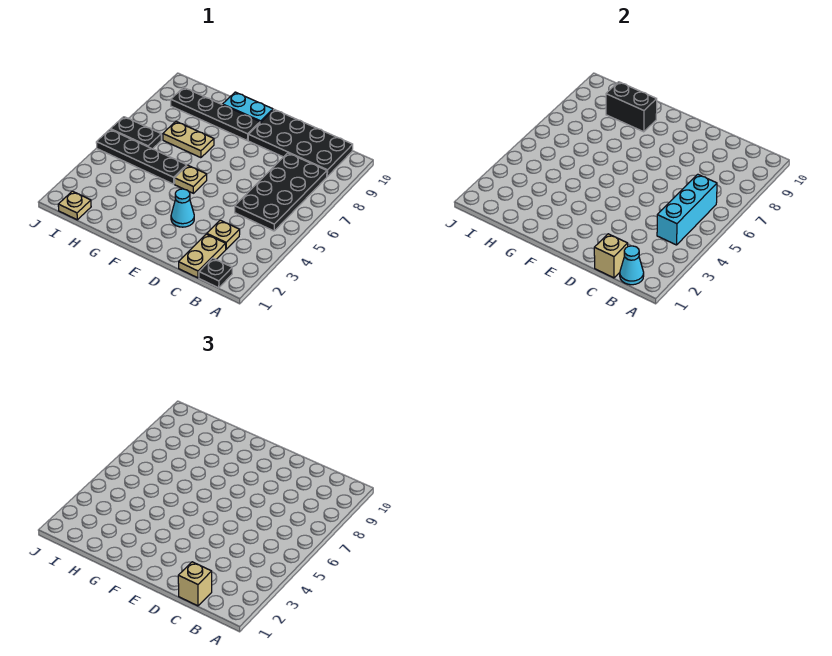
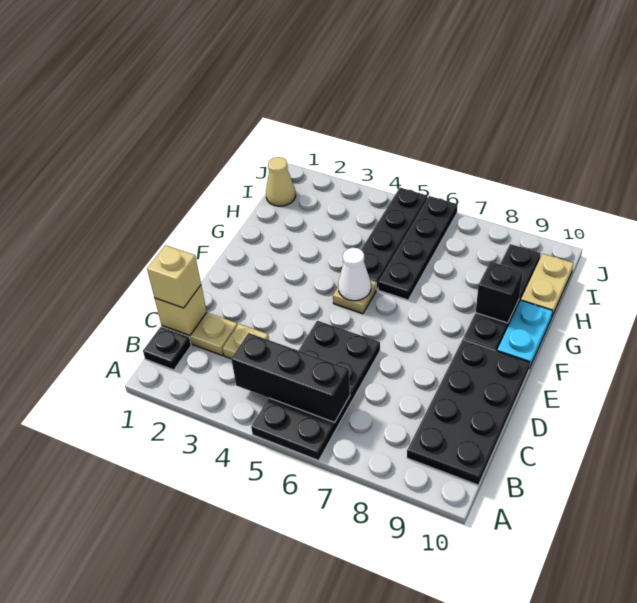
cyan cone B1 level 2 -> none
cyan brick B4:B6 level 2 -> black brick B4:B6 level 2
black plate B5:C8 level 1 -> black plate A5:D6 level 1
cyan cone E3 level 1 -> none
none -> white cone F5 level 2
tan plate G7:H7 level 1 -> tan plate H10:I10 level 1
black brick G9:H9 level 2 -> black brick G9 level 2
tan plate I1 level 1 -> tan cone I1 level 1
black plate I6:J6 level 1 -> black plate G6:J6 level 1

